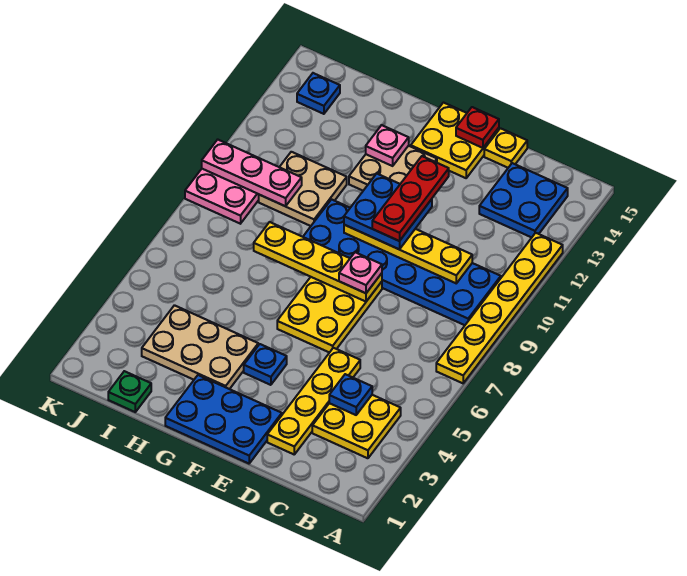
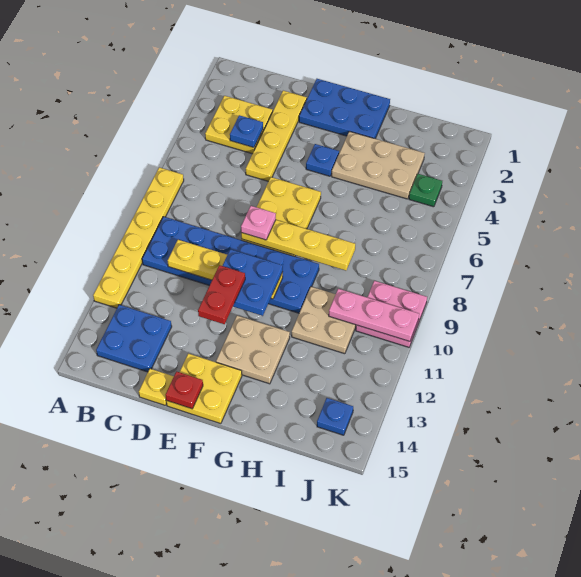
red plate E10:E12 level 4 -> red plate E11:E12 level 4
pink plate G13 level 2 -> none
green plate I1 level 1 -> green plate J4 level 1

